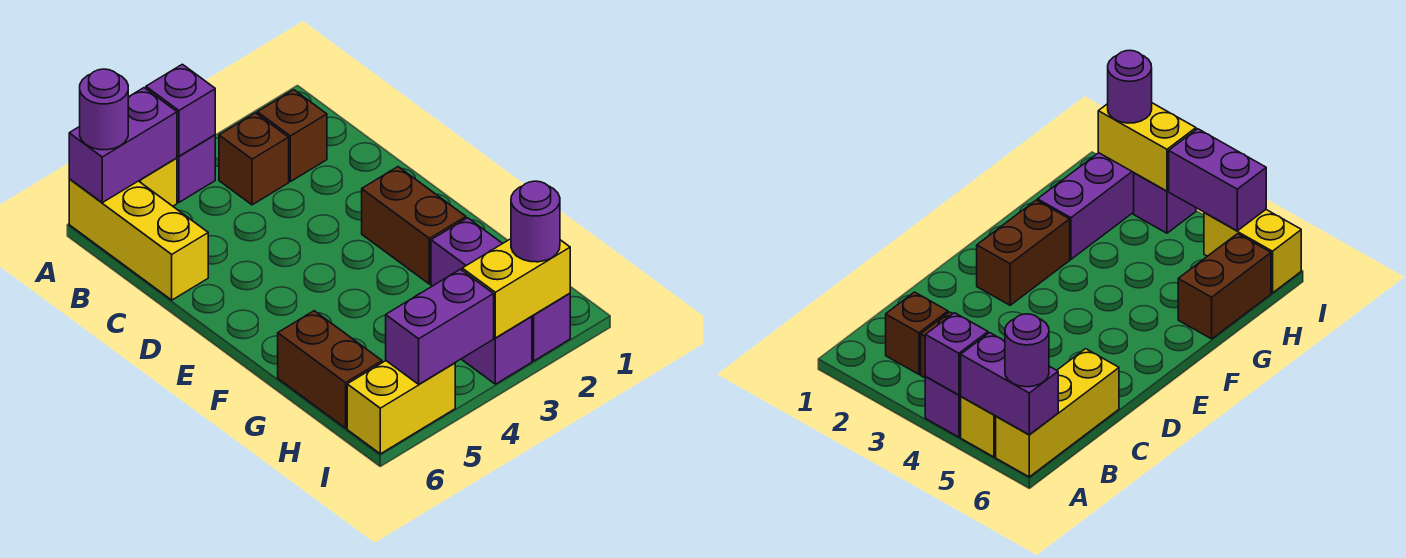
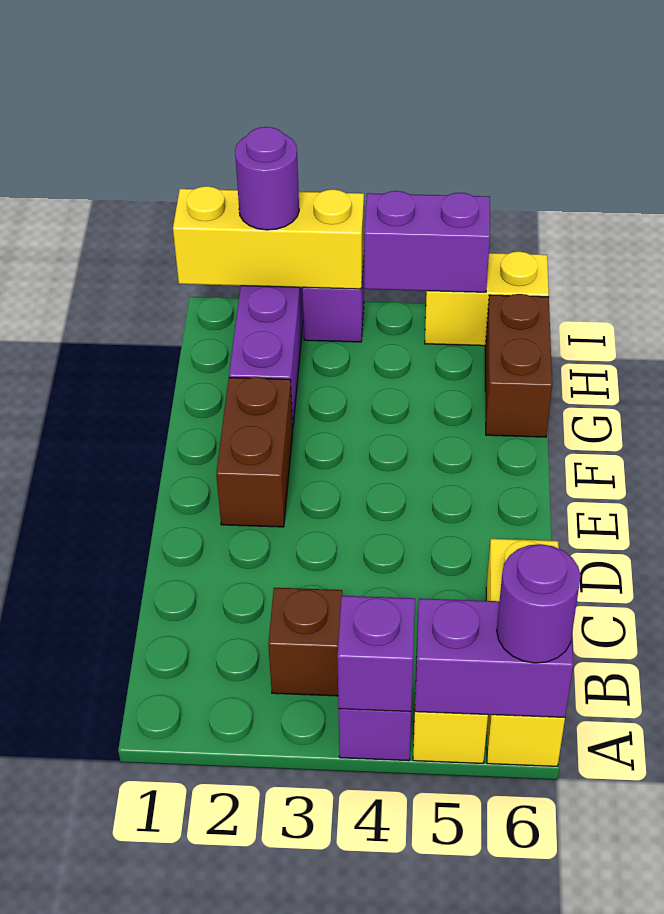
brown brick B2 level 1 -> none
yellow brick I2:I3 level 2 -> yellow brick I1:I3 level 2

